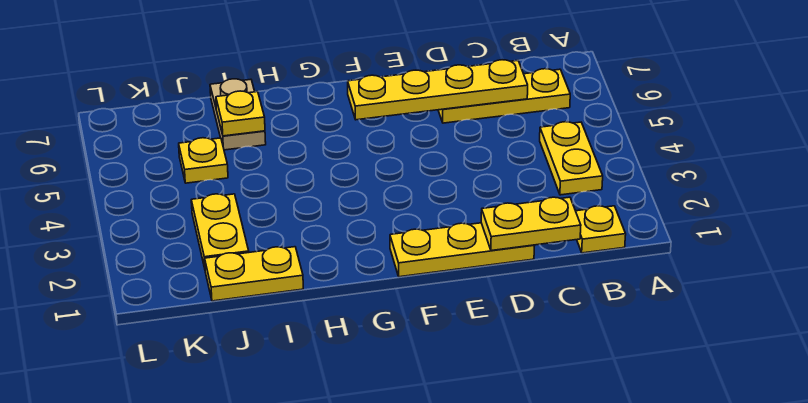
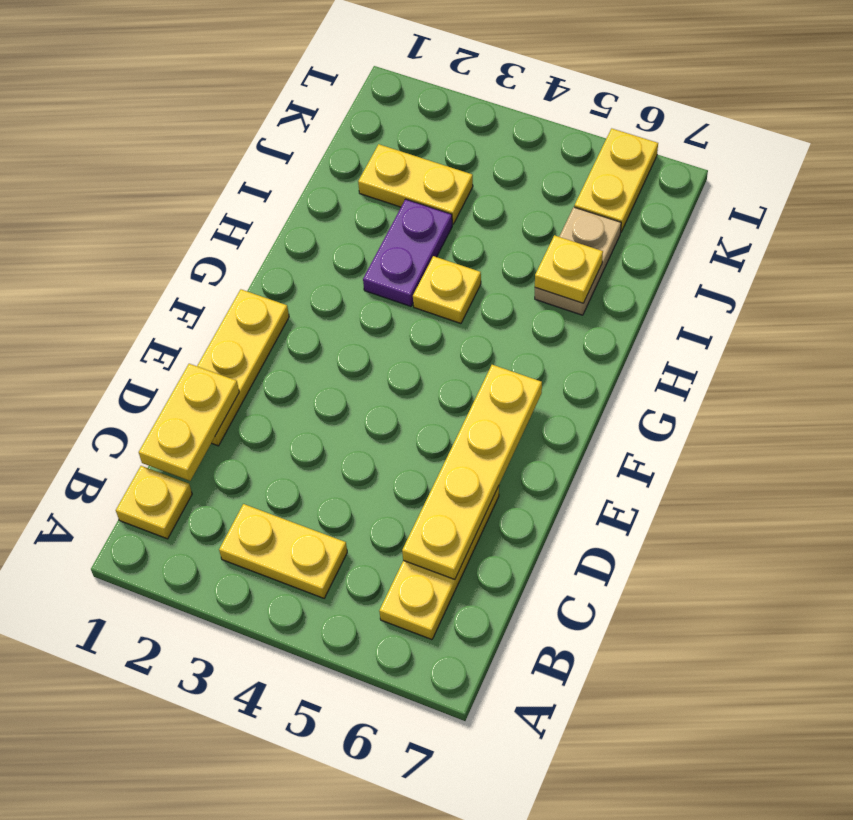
none -> purple plate H3:I3 level 1
yellow plate I1:J1 level 1 -> yellow plate K6:L6 level 1
tan plate I6:I7 level 1 -> tan plate I6:J6 level 1
yellow plate J5 level 1 -> yellow plate H4 level 1

